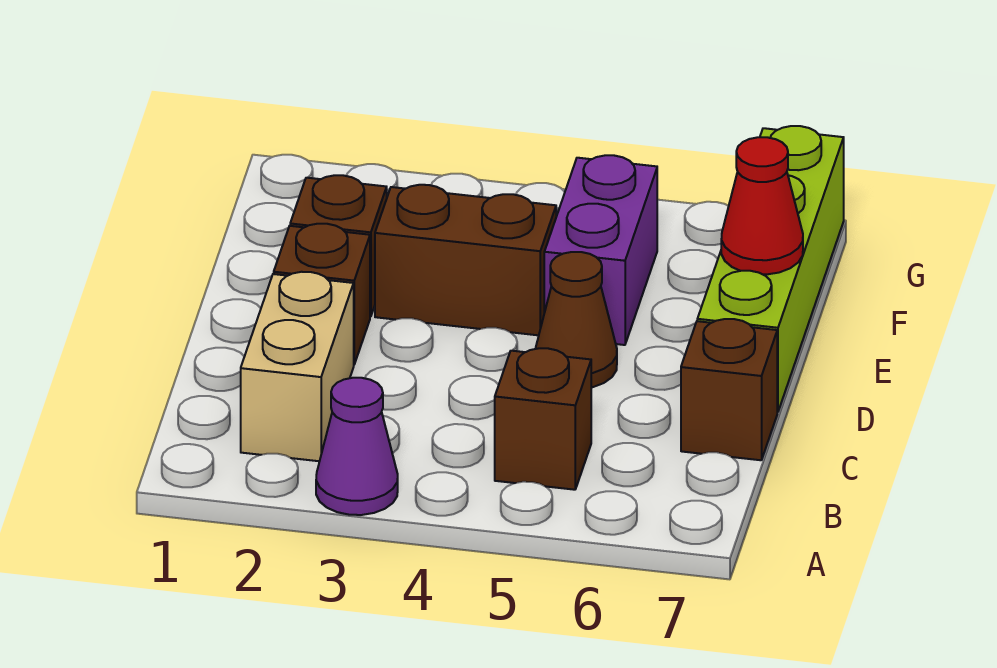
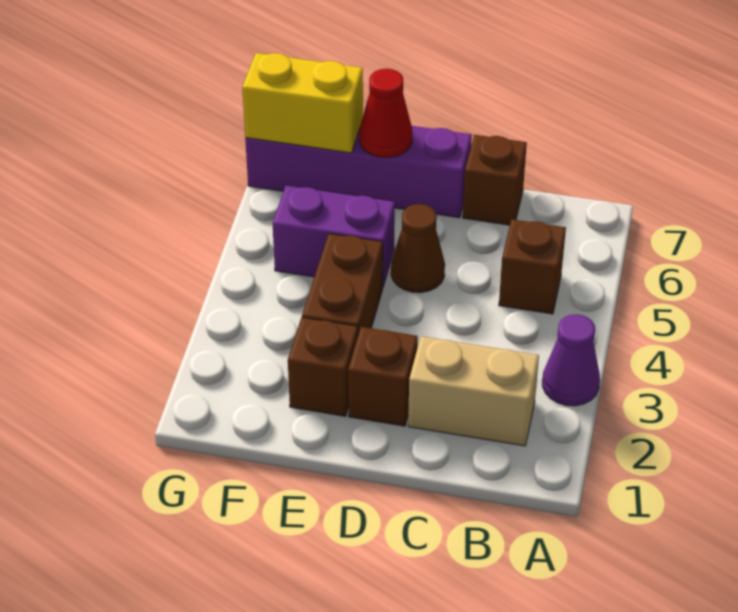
lime brick D7:G7 level 1 -> purple brick D7:G7 level 1
none -> yellow brick F7:G7 level 2

